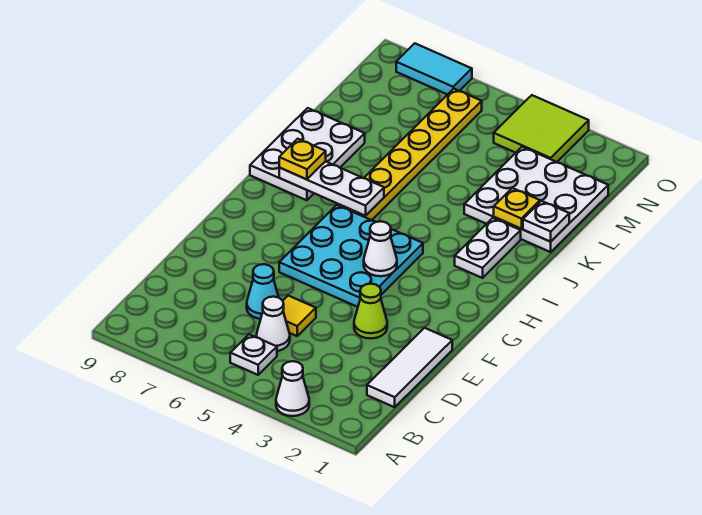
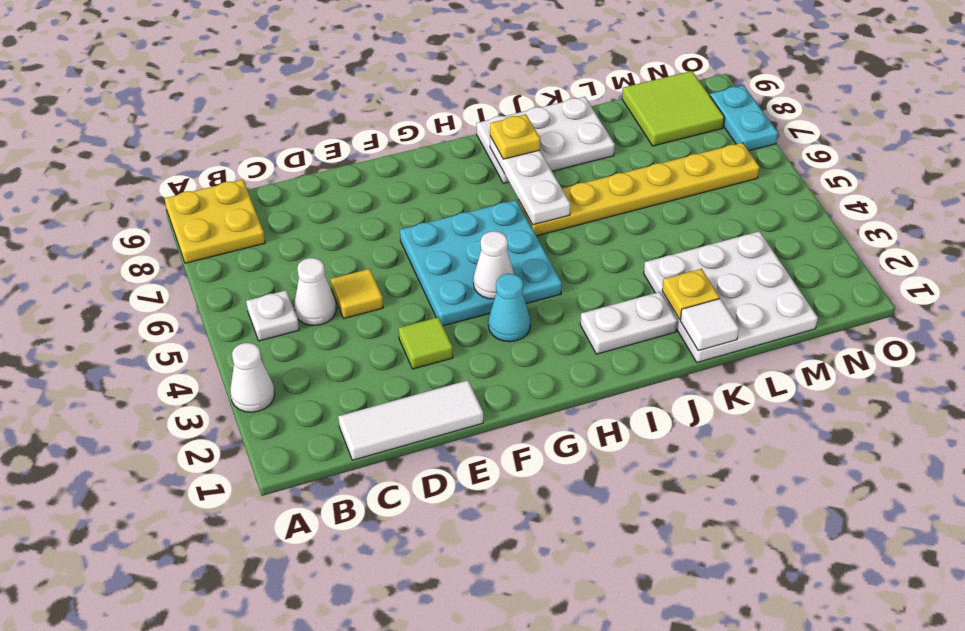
none -> yellow plate A8:B9 level 1
cyan cone D6 level 1 -> cyan cone G3 level 1
lime cone E3 level 1 -> lime tile E3 level 1
white plate K1 level 2 -> white tile K1 level 2
lime tile N3:O4 level 1 -> lime tile M8:N9 level 1
cyan tile O7:O8 level 1 -> cyan plate O7:O8 level 1

